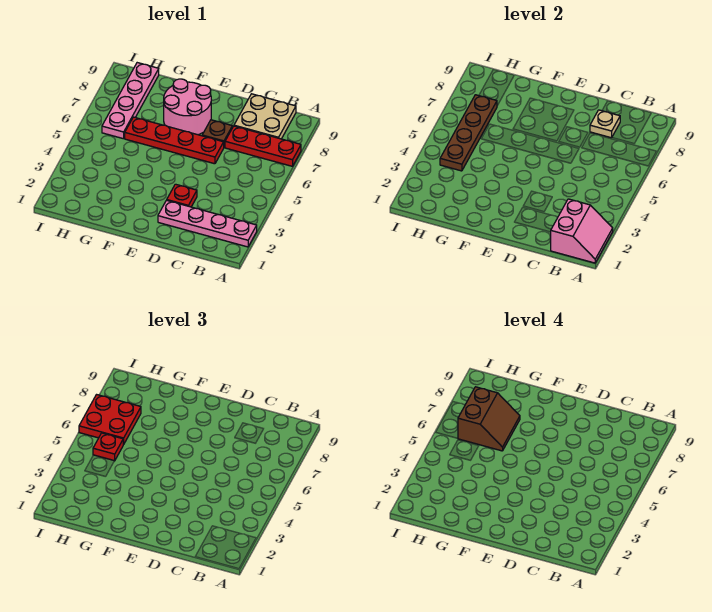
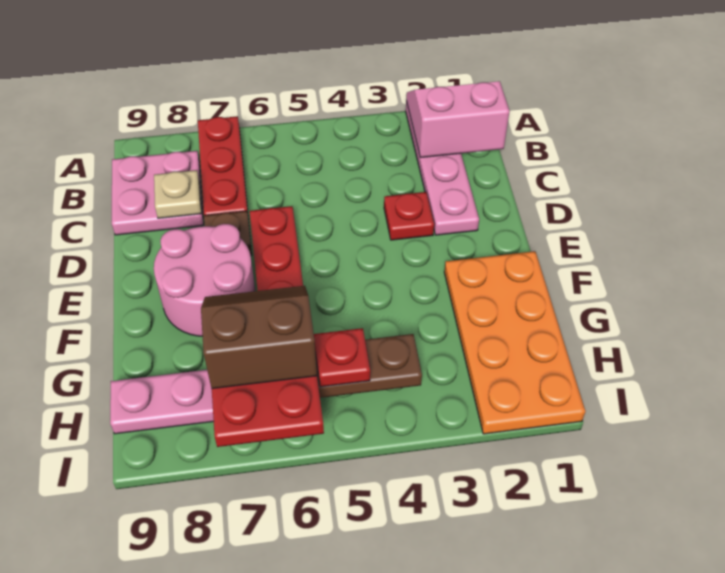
tan plate B8:C9 level 1 -> pink plate B8:C9 level 1
none -> orange plate F1:I2 level 1

